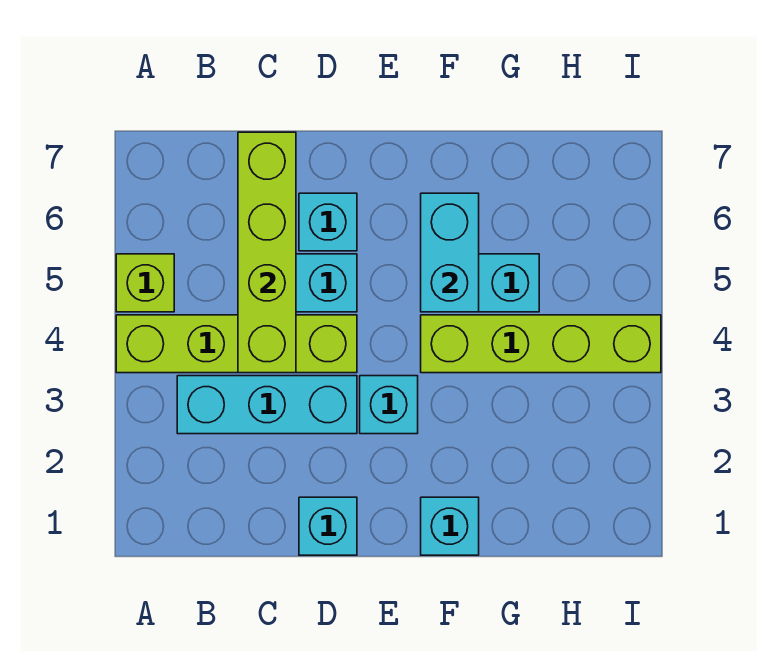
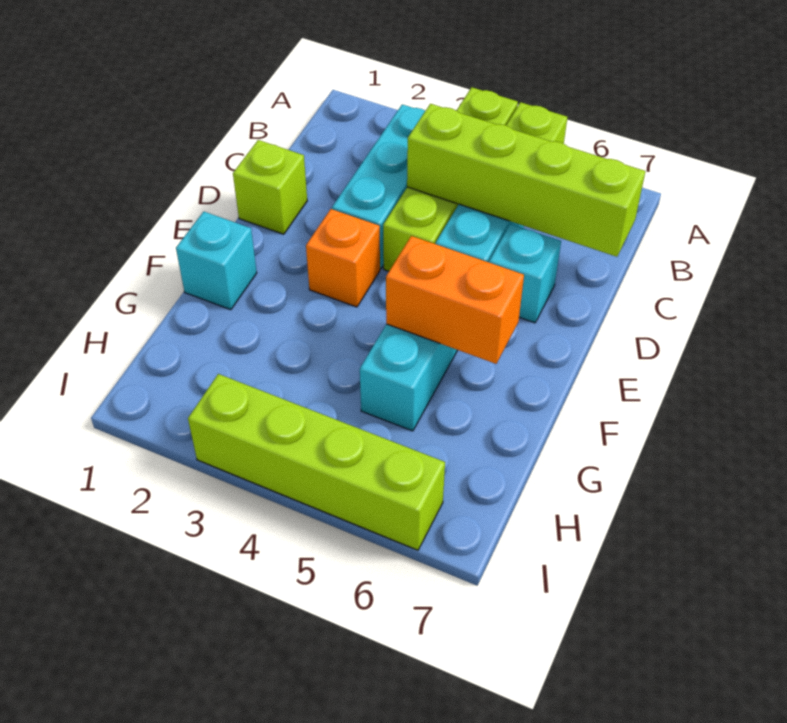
cyan brick D1 level 1 -> lime brick D1 level 1
cyan brick E3 level 1 -> orange brick E3 level 1
lime brick F4:I4 level 1 -> lime brick I3:I6 level 1
cyan brick F5:F6 level 2 -> orange brick F5:F6 level 2

